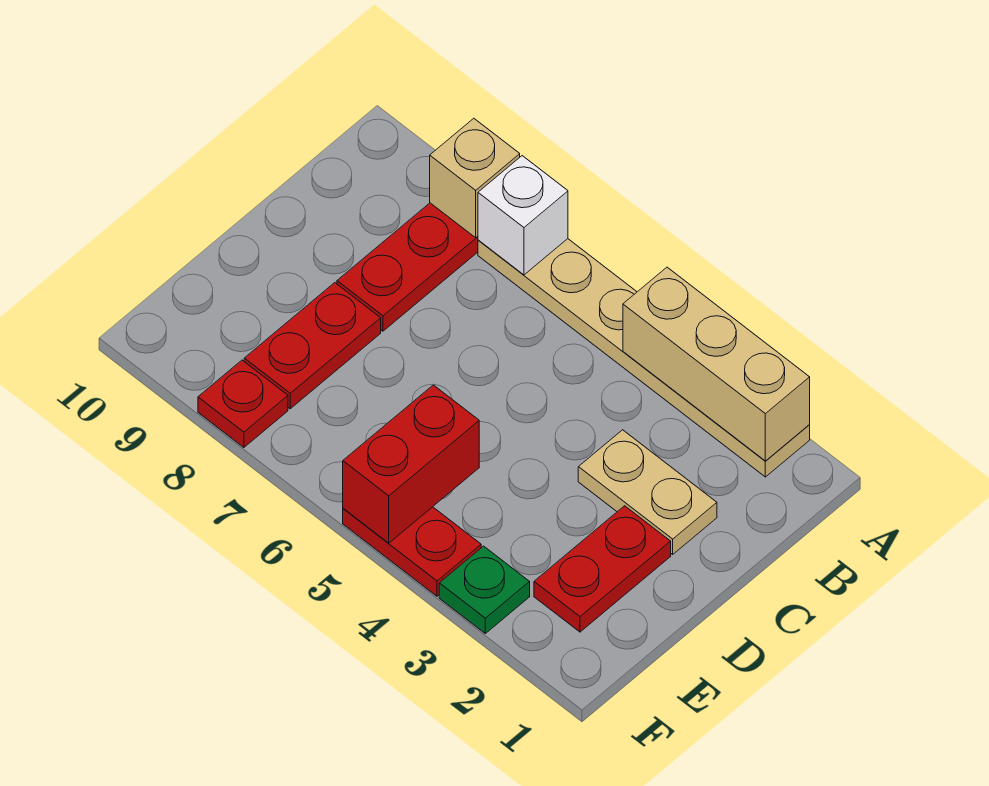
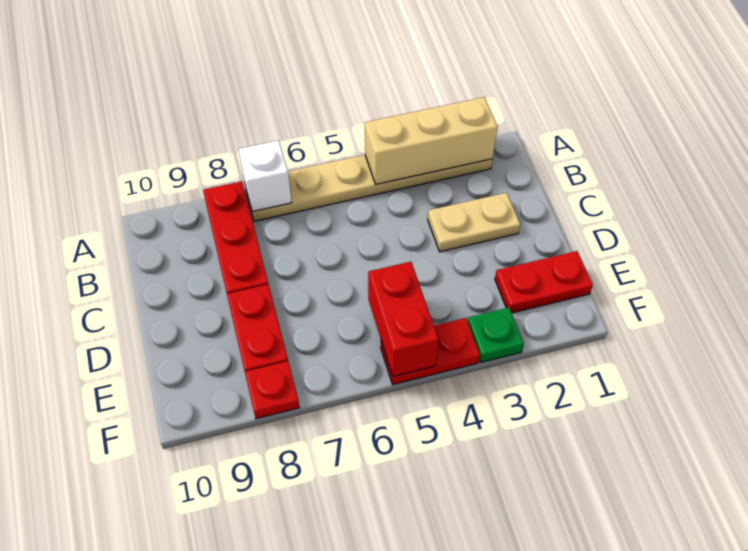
tan brick A8 level 2 -> none
red plate D2:E2 level 1 -> red plate E1:E2 level 1

